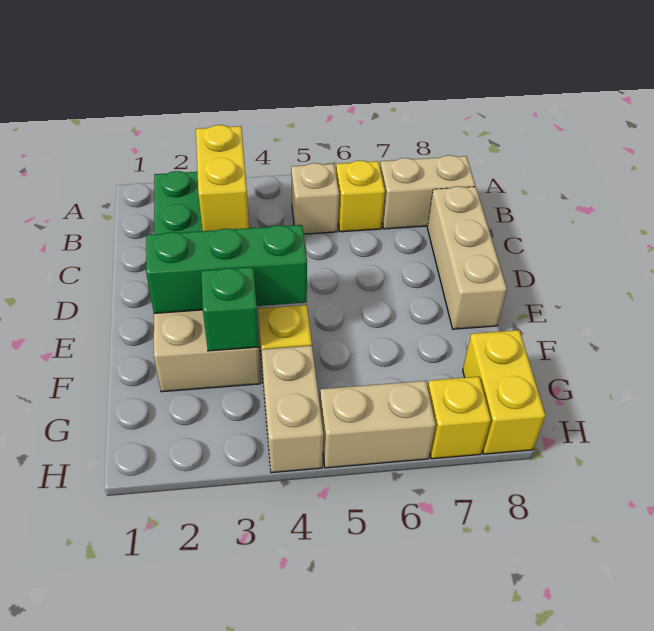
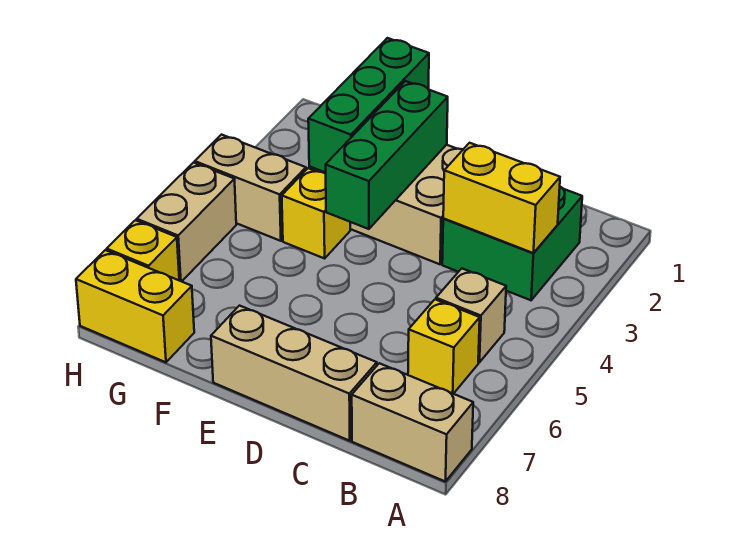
tan brick B7:B8 level 1 -> tan brick A8:B8 level 1
green brick F3 level 2 -> green brick F1:F3 level 2

